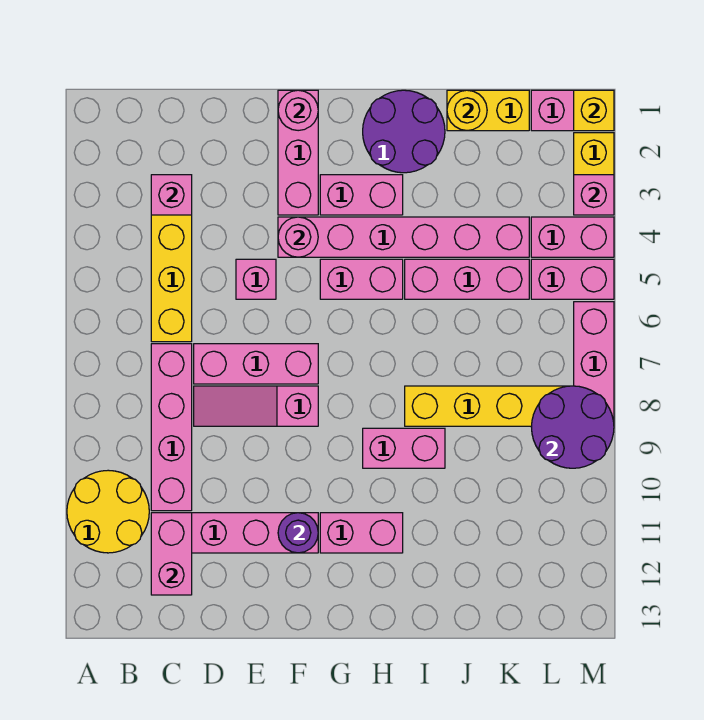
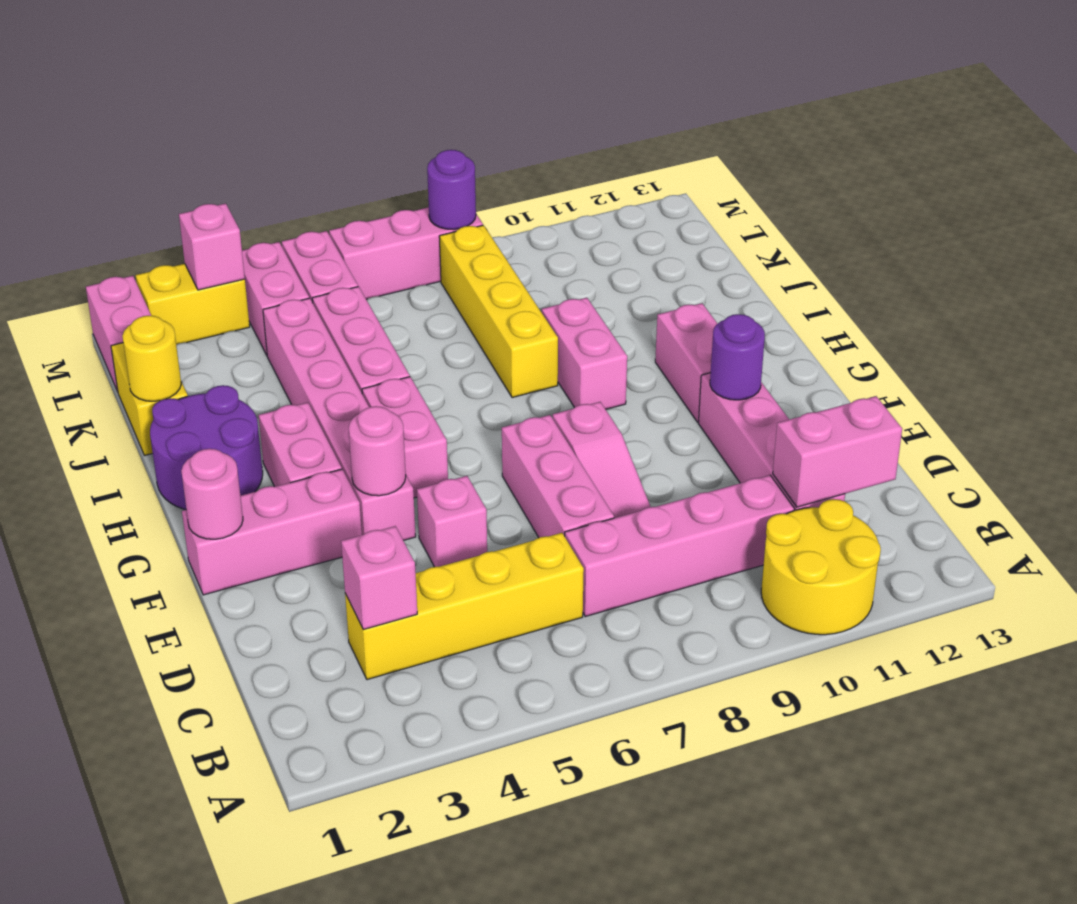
purple round brick L8:M9 level 2 -> purple round brick M8 level 2
yellow brick M1 level 2 -> none

